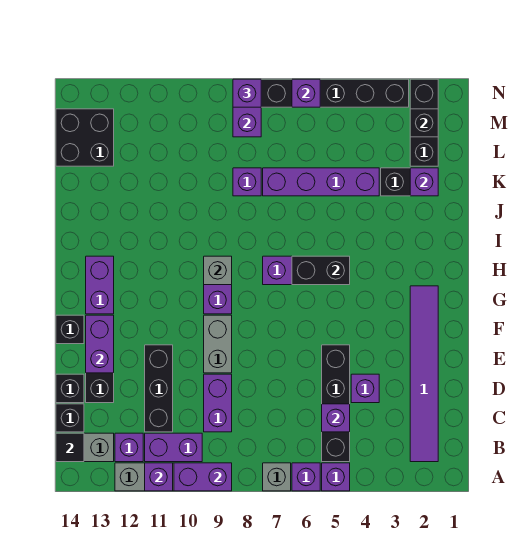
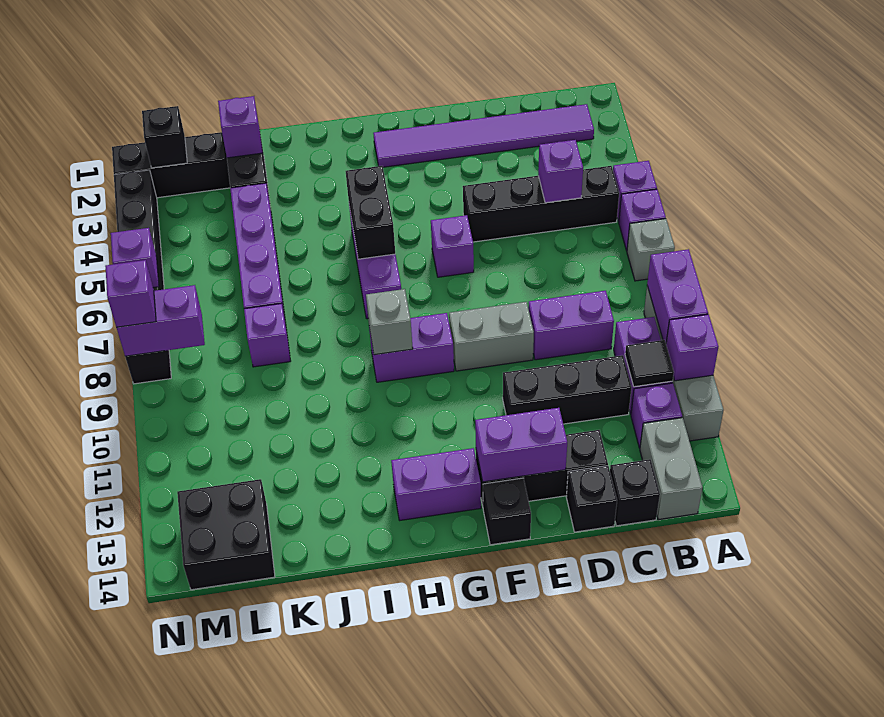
black tile B14 level 2 -> black tile B11 level 2
purple brick D4 level 1 -> purple brick F6 level 1

